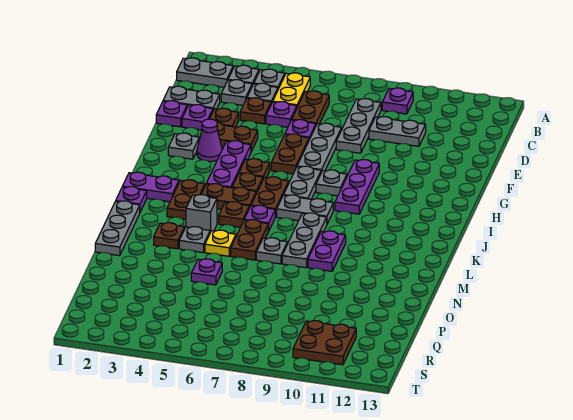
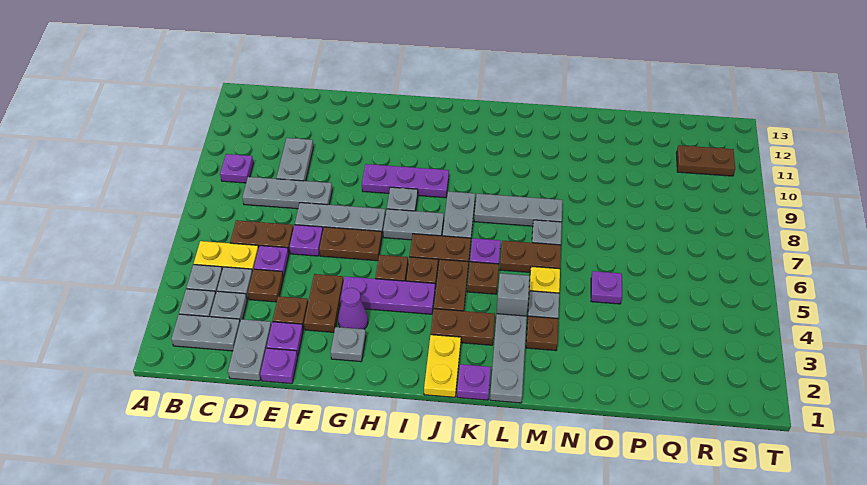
grey plate B1:B2 level 1 -> grey plate B2:C2 level 1
purple plate J1:J2 level 1 -> yellow plate J1:J2 level 1
grey plate L1:N1 level 1 -> grey plate L1:L3 level 1
purple plate L9:M9 level 1 -> none
brown plate R10:S11 level 1 -> brown plate R11:S11 level 1

